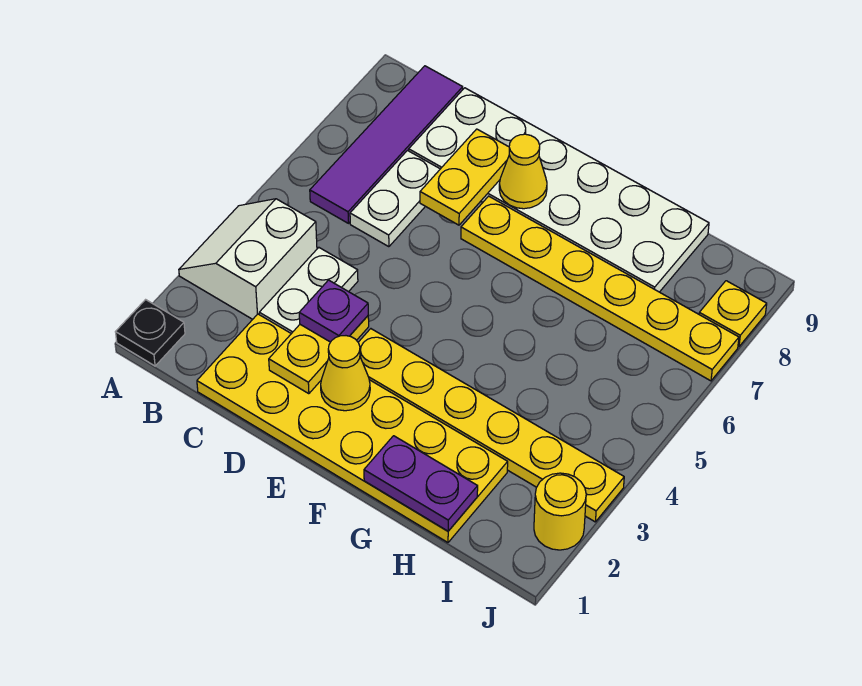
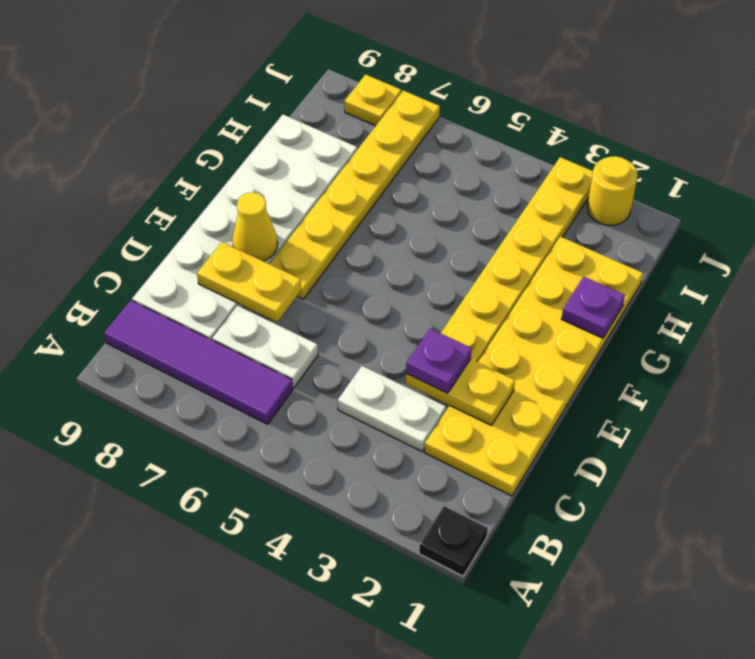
white slope A3:B4 level 1 top B -> none
yellow cone E2 level 2 -> none
purple plate G1:H1 level 2 -> purple plate G1 level 2

